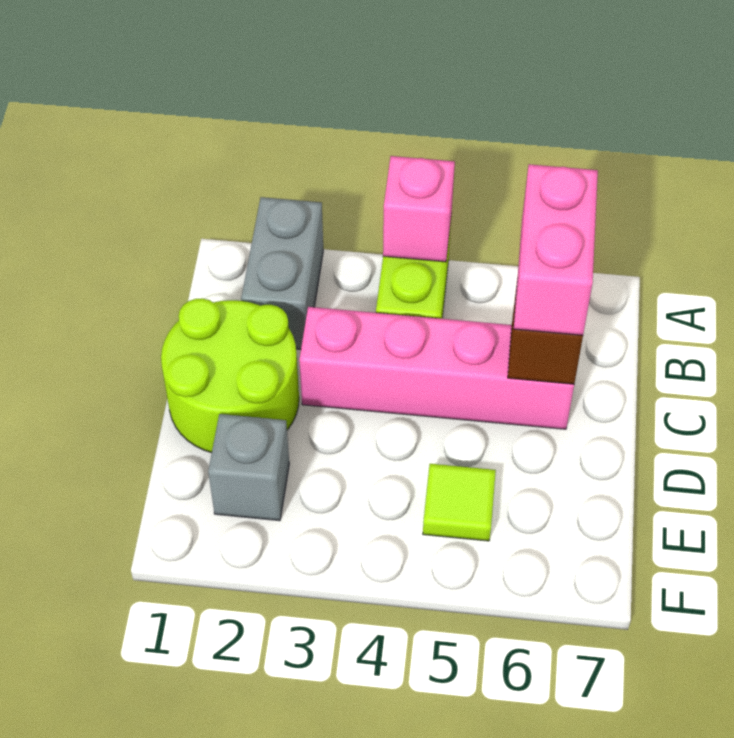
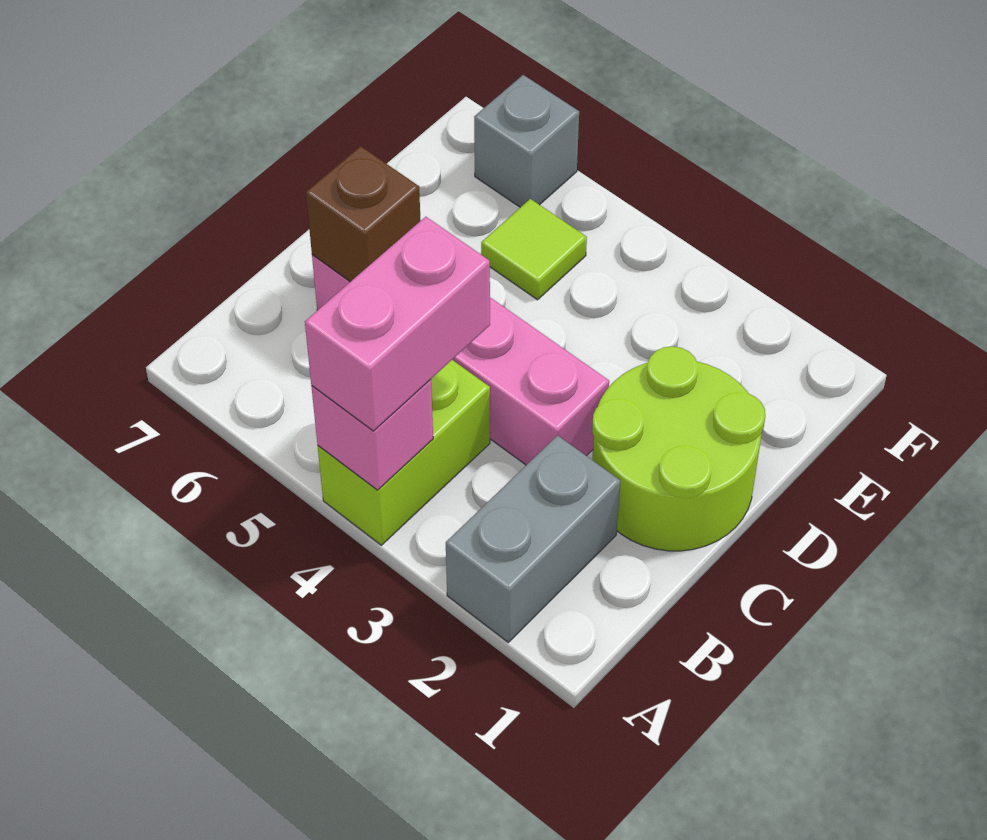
pink brick B6:C6 level 3 -> pink brick A4:B4 level 3
grey brick E2 level 1 -> grey brick F6 level 1

